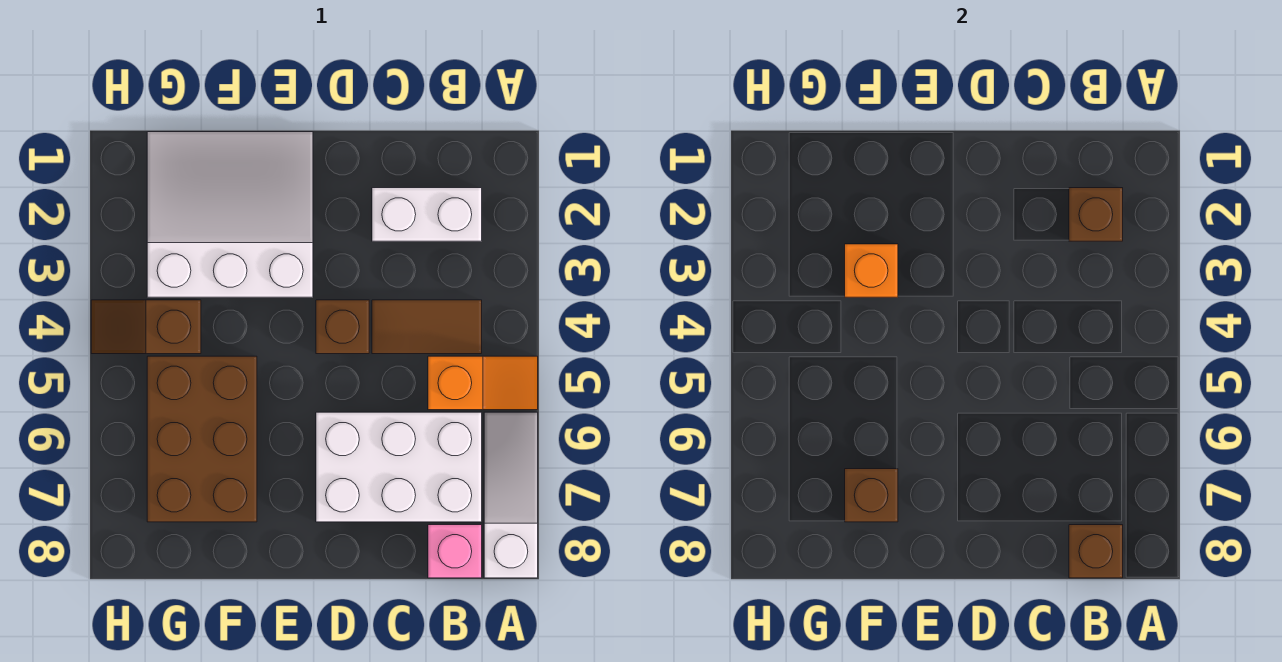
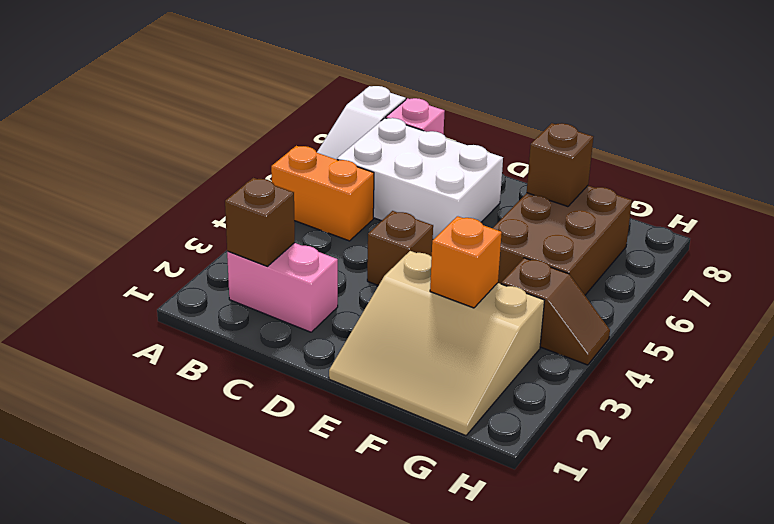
orange slope A5:B5 level 1 top B -> orange brick A5:B5 level 1
white brick B2:C2 level 1 -> pink brick B2:C2 level 1
brown tile B4:C4 level 1 -> none
brown brick B8 level 2 -> none
white slope E1:G3 level 1 top 3 -> tan slope E1:G3 level 1 top 3

